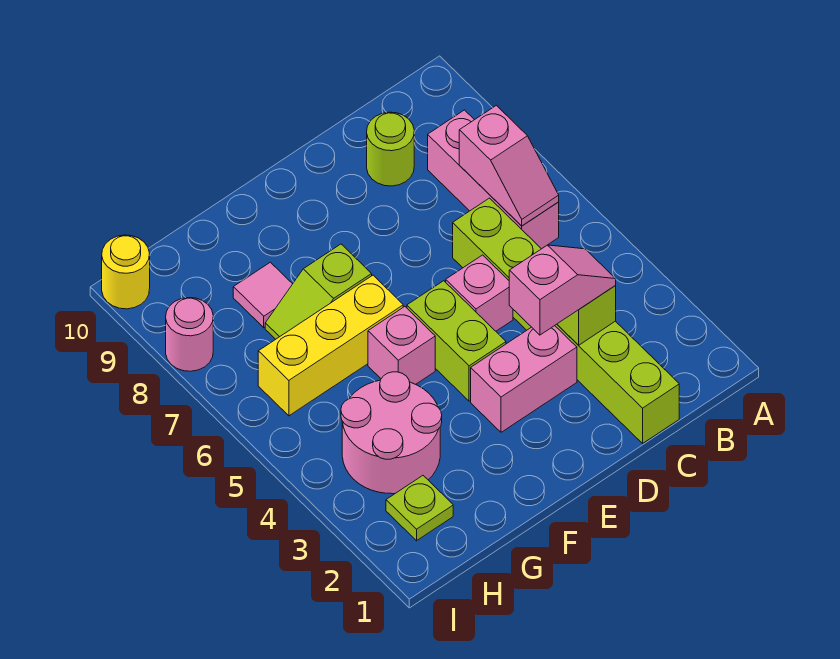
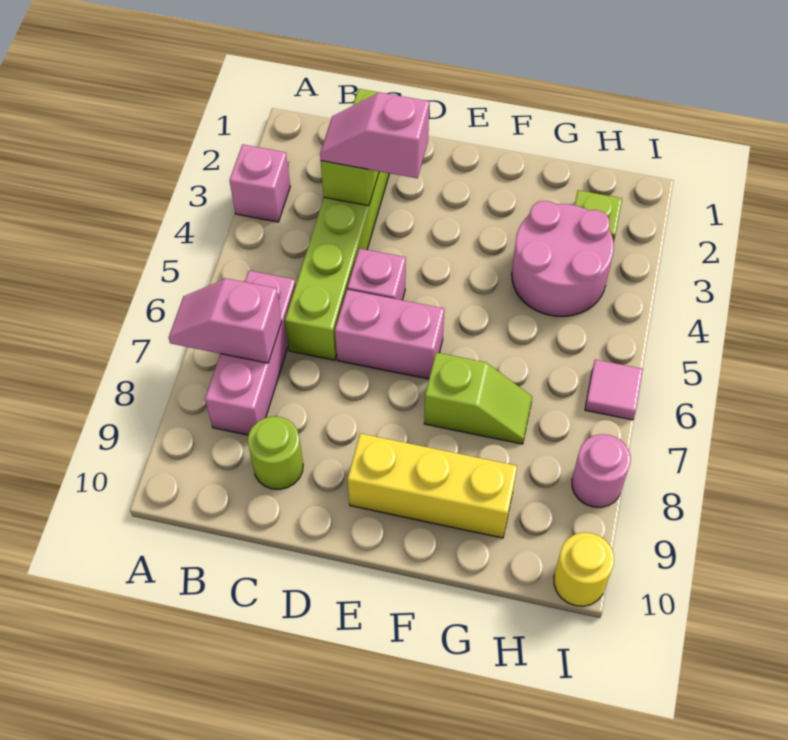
pink slope B6:B7 level 2 top 7 -> pink slope A7:B7 level 2 top B
pink brick D3:E3 level 1 -> pink brick D6:E6 level 1
lime brick E4:E5 level 1 -> none
pink brick F5 level 1 -> pink brick A3 level 1
yellow brick F6:H6 level 1 -> yellow brick E9:G9 level 1
pink tile G8 level 1 -> pink tile I6 level 1

